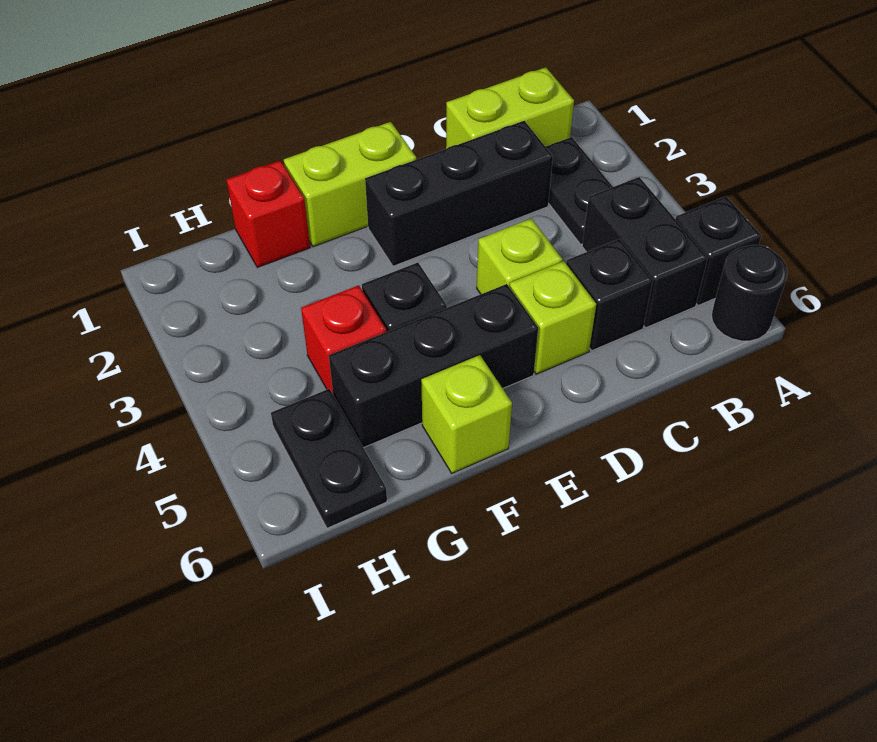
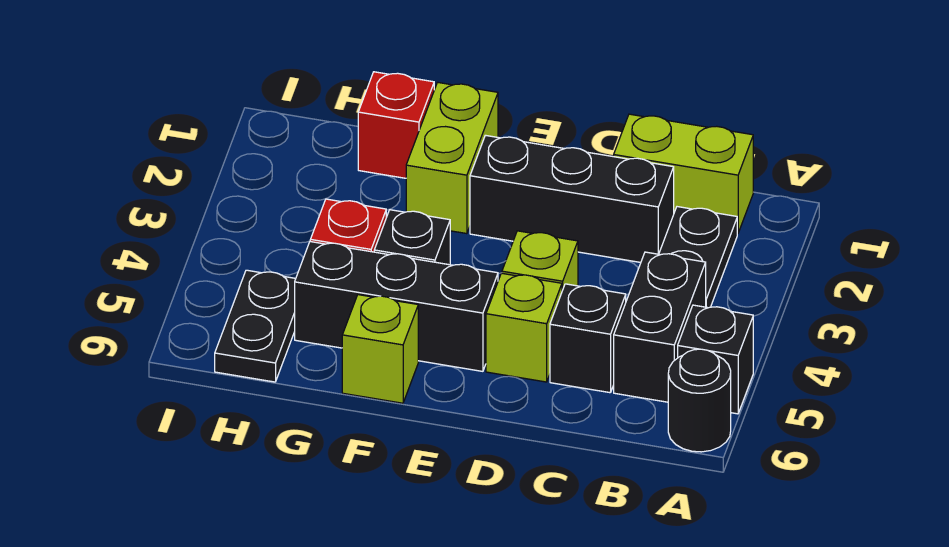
lime brick E1:F1 level 1 -> lime brick F1:F2 level 1

